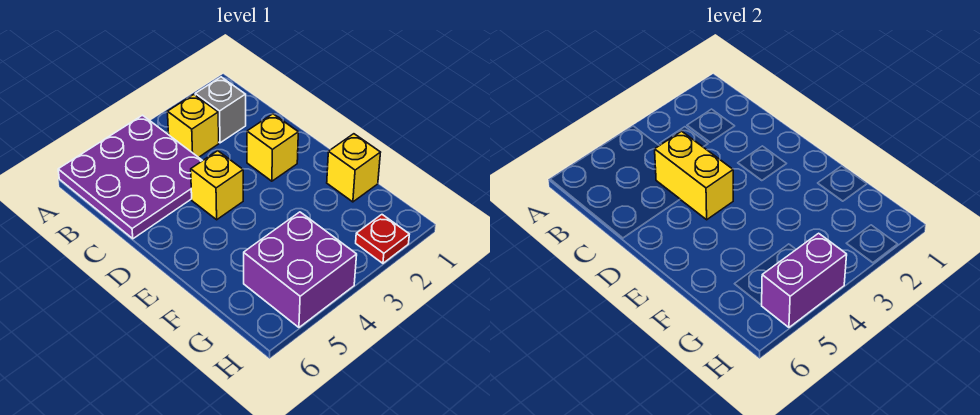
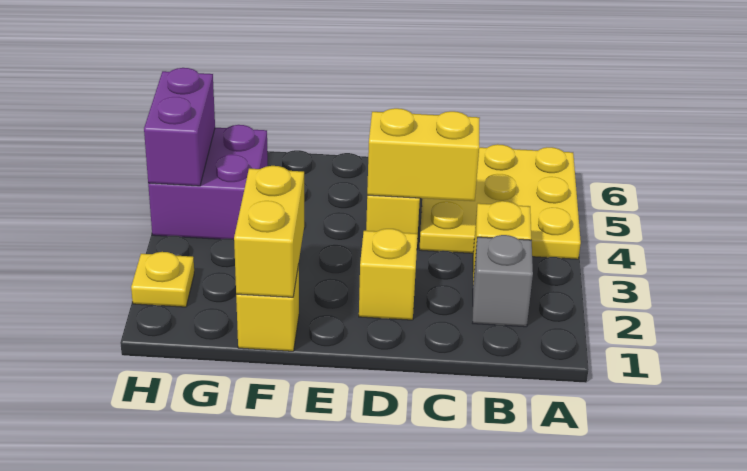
purple plate A4:C6 level 1 -> yellow plate A4:C6 level 1
none -> yellow brick F1:F2 level 2
red plate H2 level 1 -> yellow plate H2 level 1

